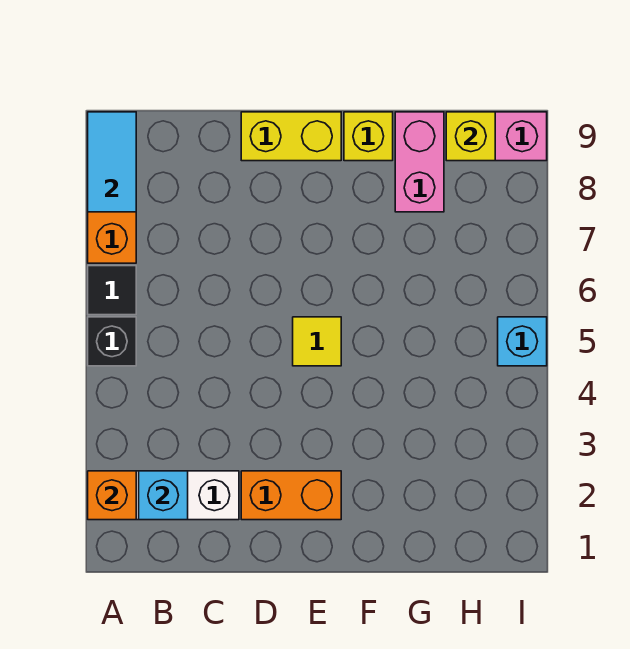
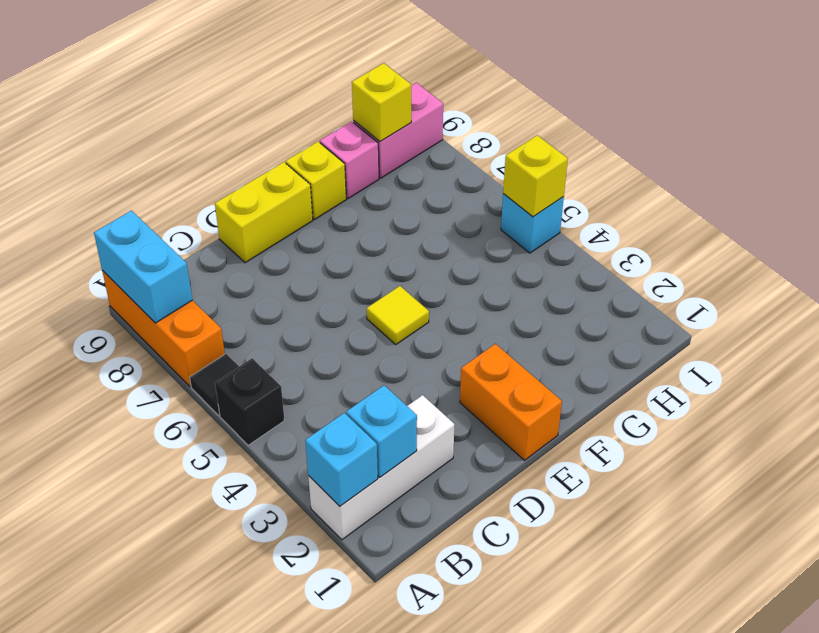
orange brick A2 level 2 -> cyan brick A2 level 2
cyan tile A8:A9 level 2 -> cyan brick A8:A9 level 2
orange brick D2:E2 level 1 -> orange brick E1:E2 level 1
pink brick G8:G9 level 1 -> pink brick G9 level 1
none -> yellow brick I5 level 2

